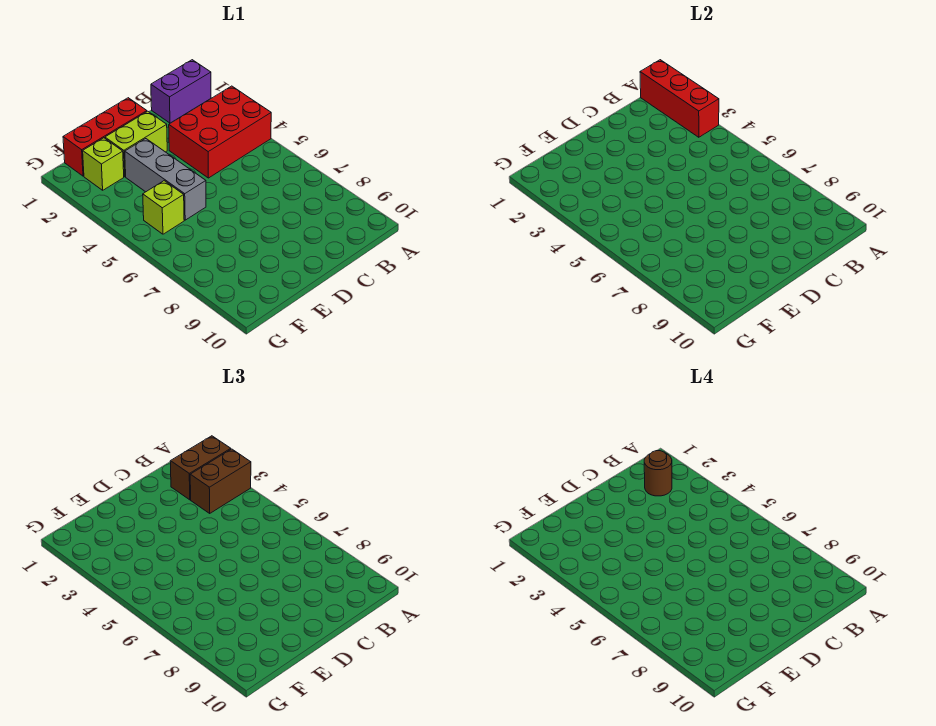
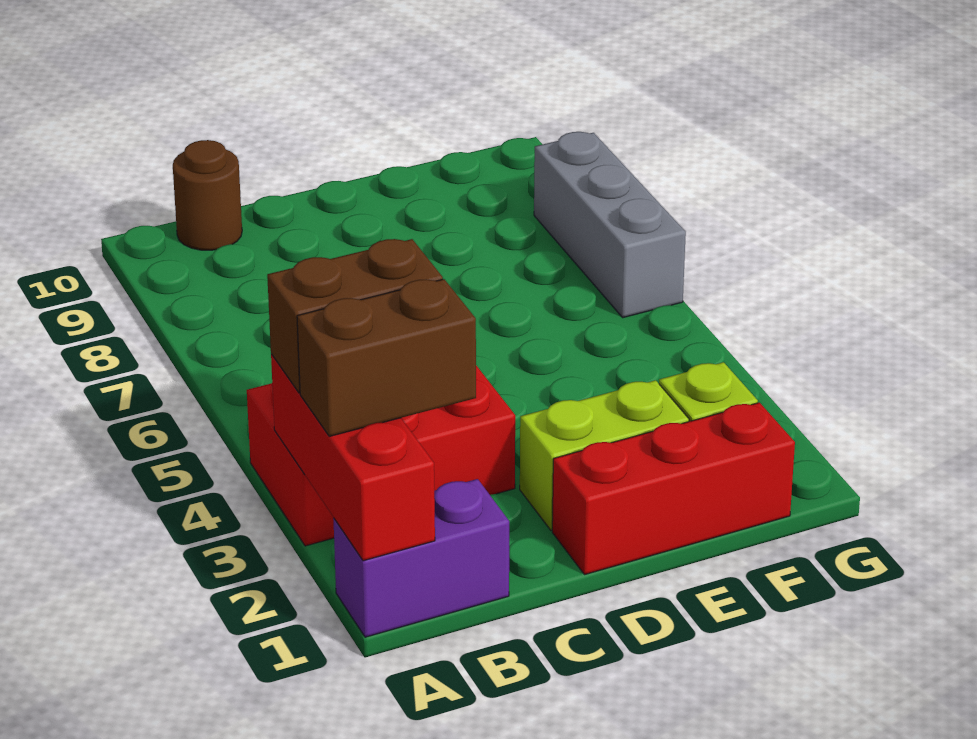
brown round brick B2 level 4 -> brown round brick B10 level 1
grey brick E3:E5 level 1 -> grey brick G6:G8 level 1
lime brick F5 level 1 -> none

